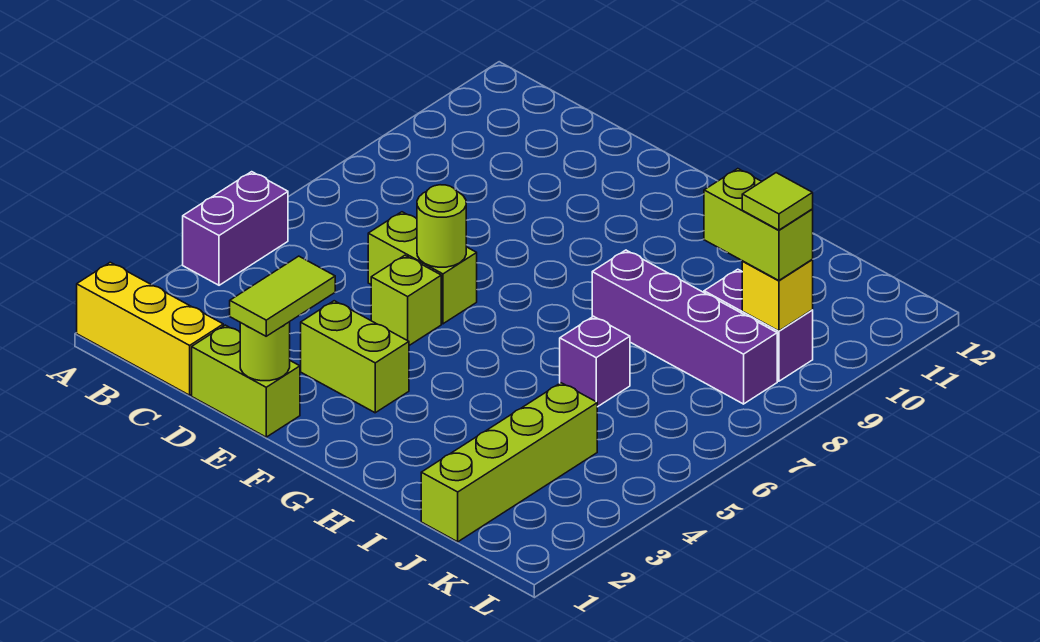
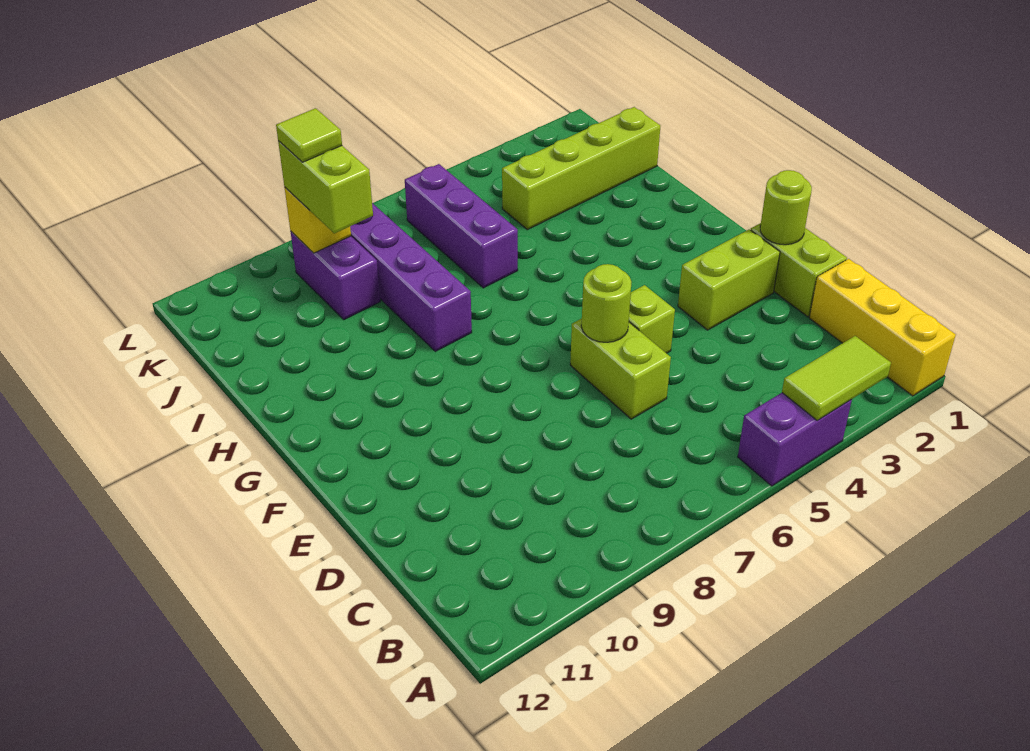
lime tile E1:E2 level 3 -> lime tile A3:A4 level 2
lime brick E3:F3 level 1 -> lime brick E2:E3 level 1
purple brick I6 level 1 -> purple brick I6:K6 level 1

